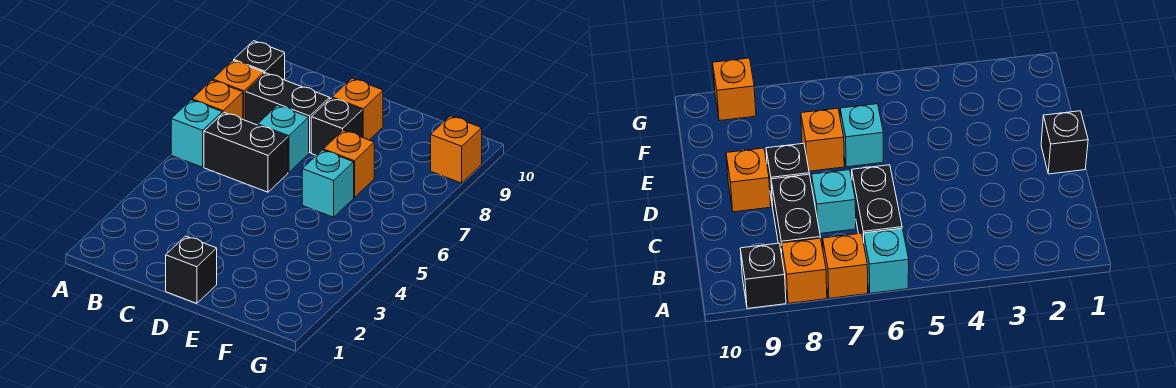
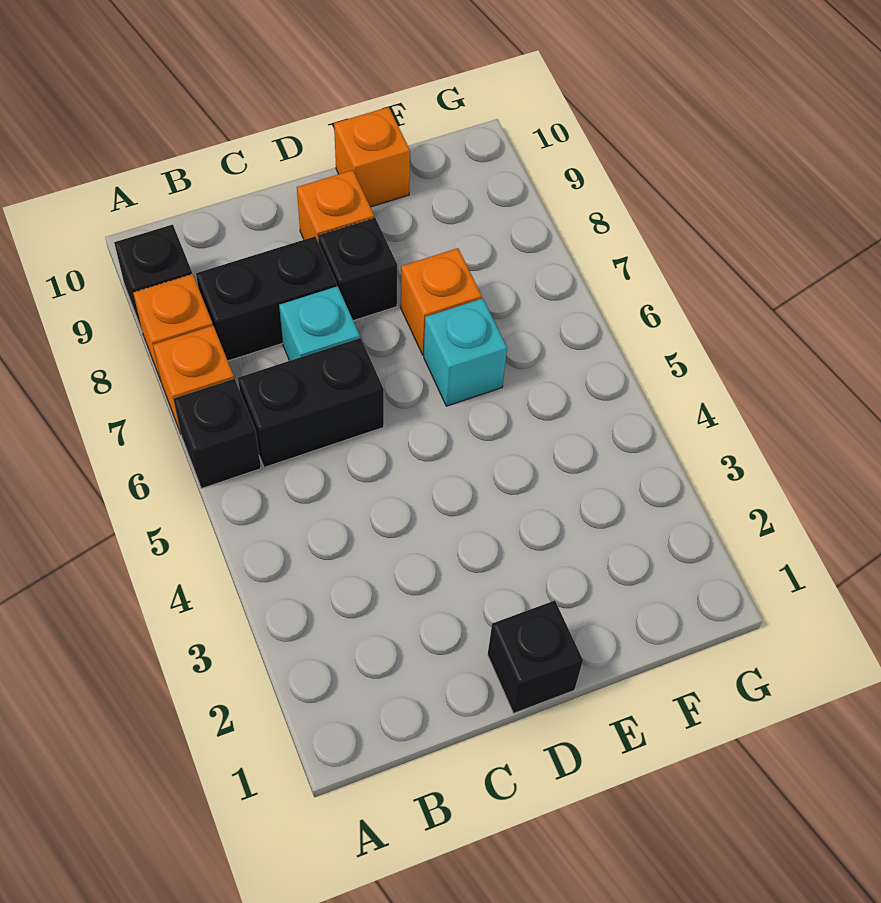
cyan brick A6 level 1 -> black brick A6 level 1
orange brick G9 level 1 -> orange brick E10 level 1

